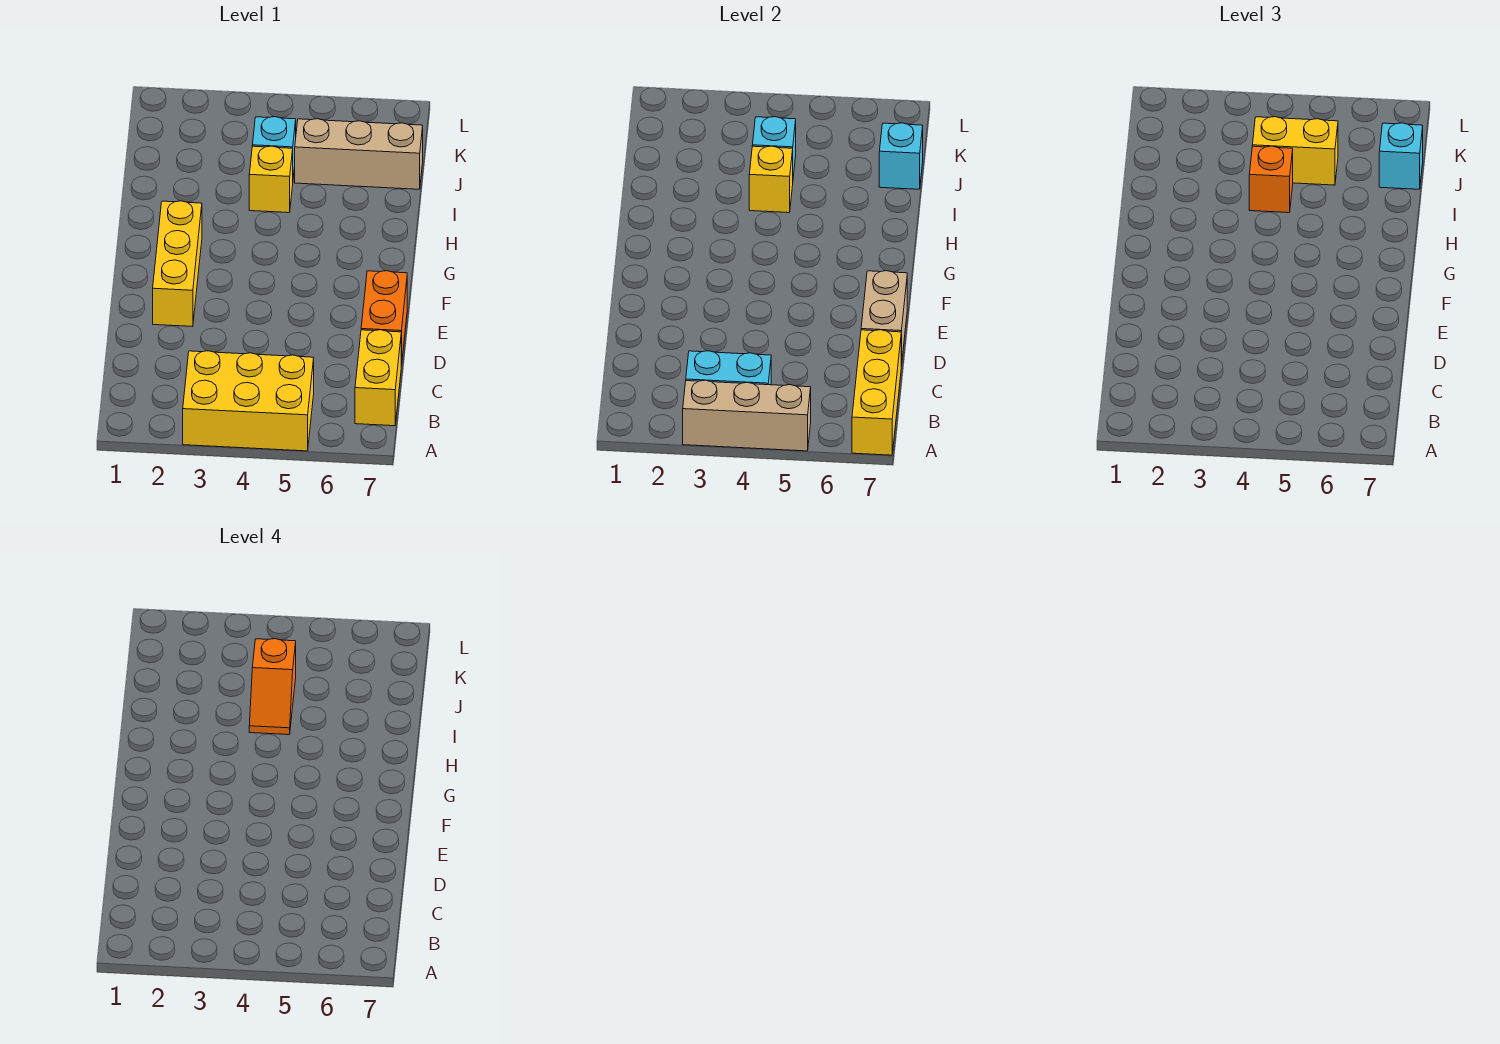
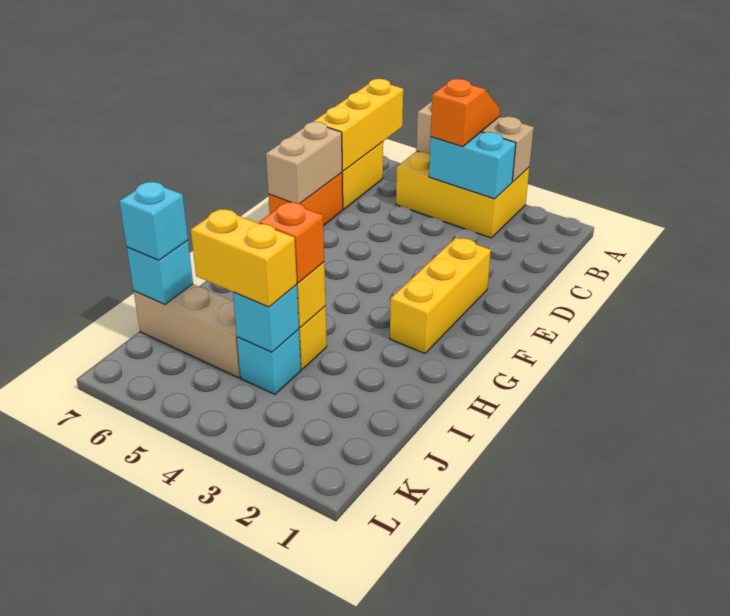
orange slope I4:J4 level 4 top J -> orange slope A4:B4 level 3 top B

